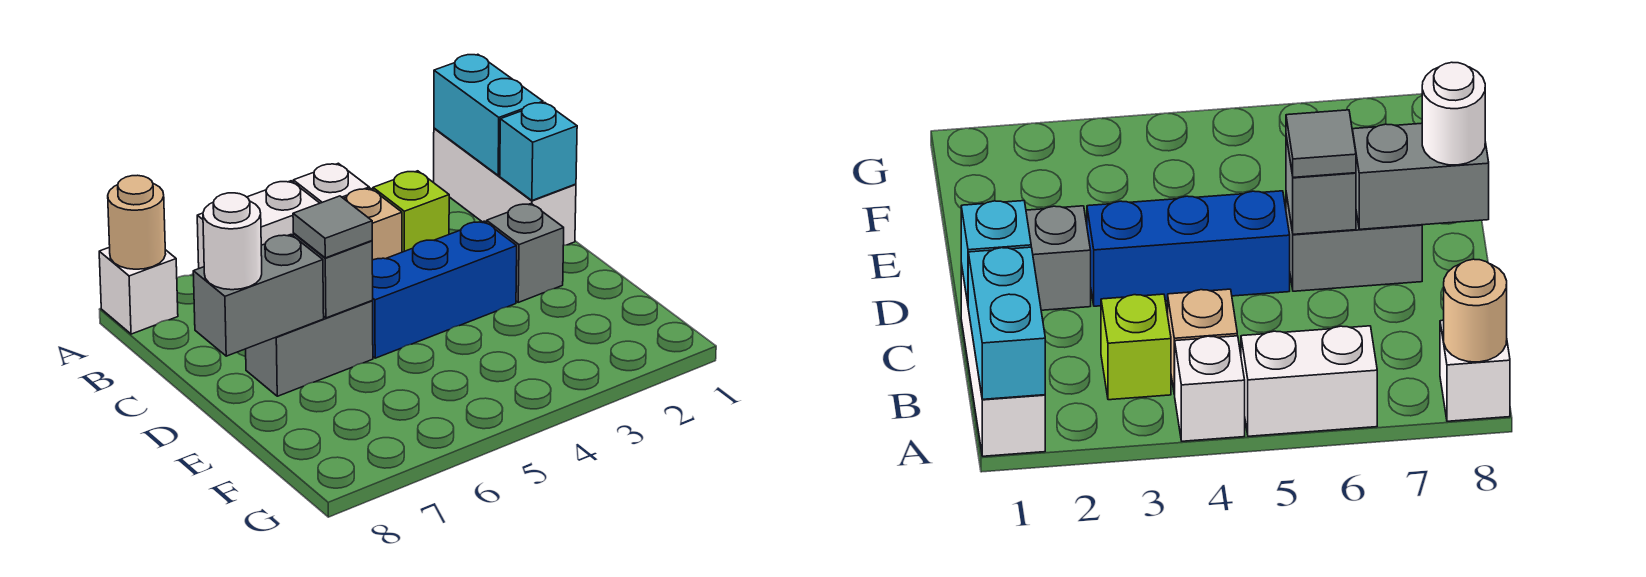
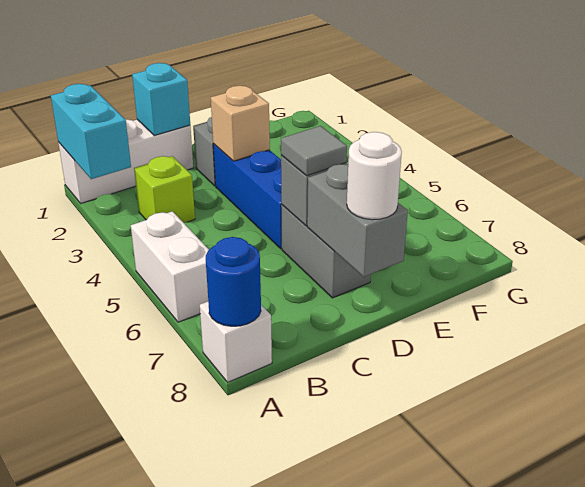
cyan brick A1:B1 level 2 -> cyan brick A1:A2 level 2
white brick A4 level 1 -> none
tan round brick A8 level 2 -> blue round brick A8 level 2
tan brick B4 level 1 -> tan brick D3 level 2

